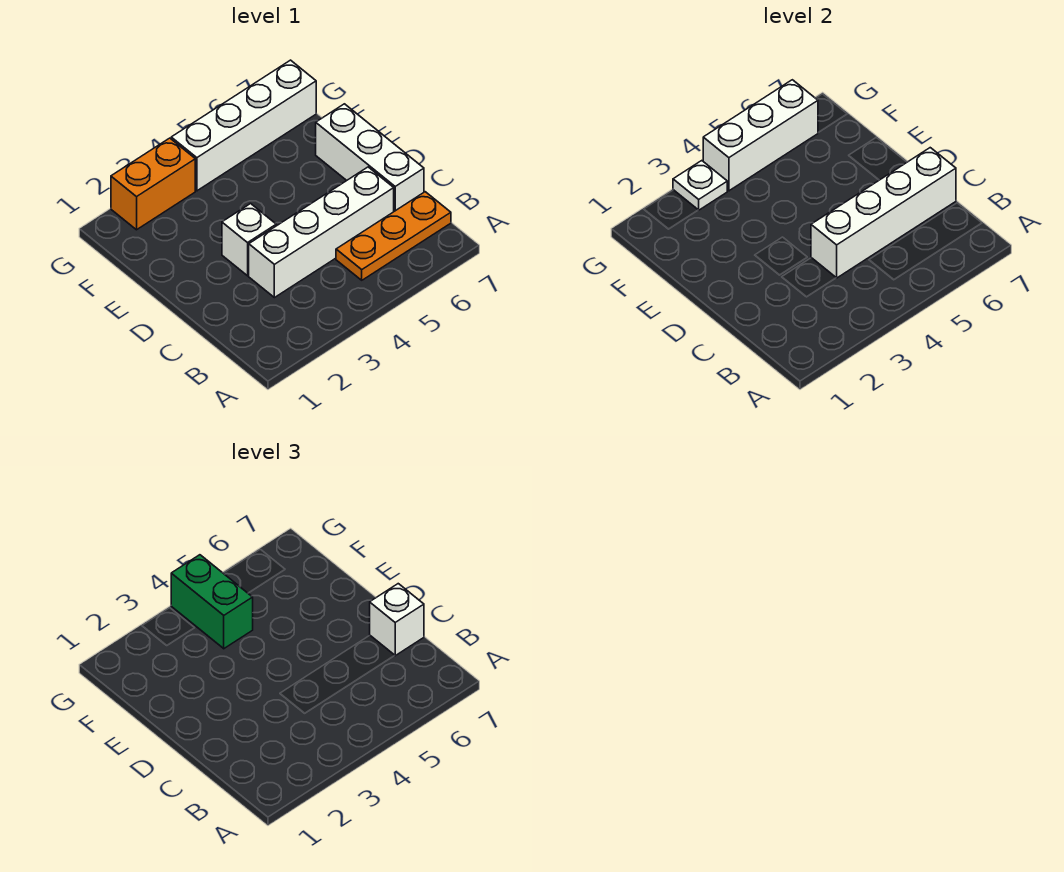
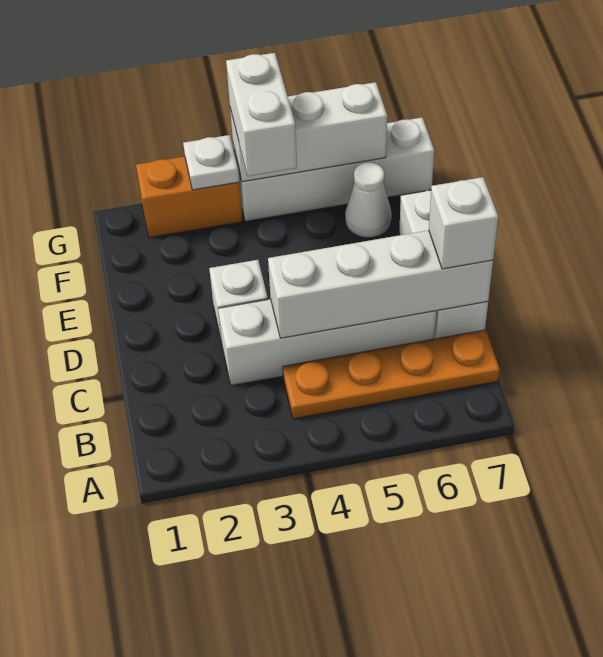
orange plate B5:B7 level 1 -> orange plate B4:B7 level 1
green brick F4:G4 level 3 -> white brick F4:G4 level 3
none -> white cone F6 level 1

